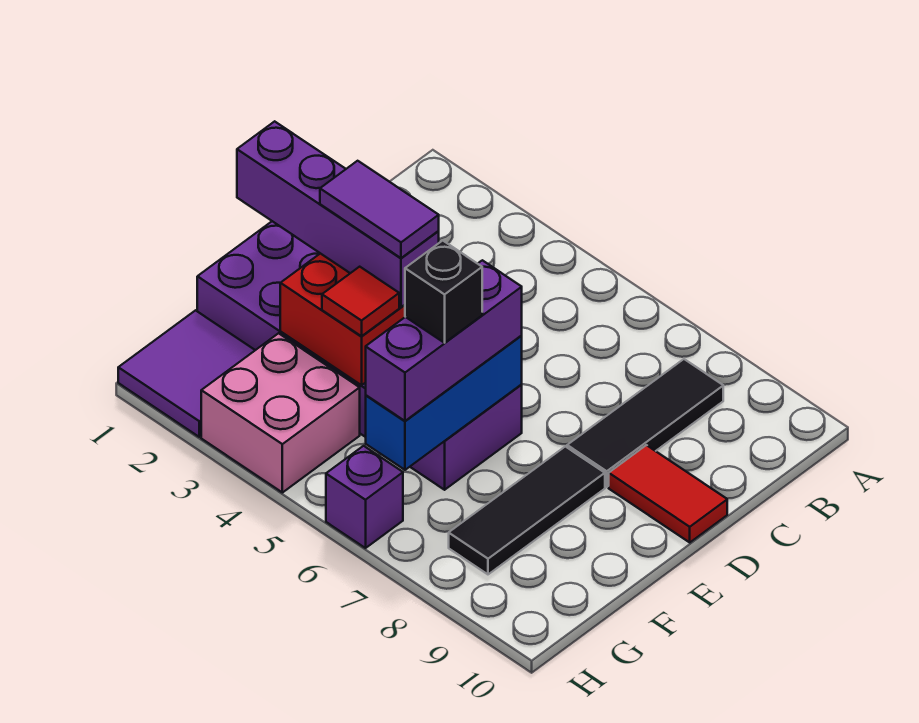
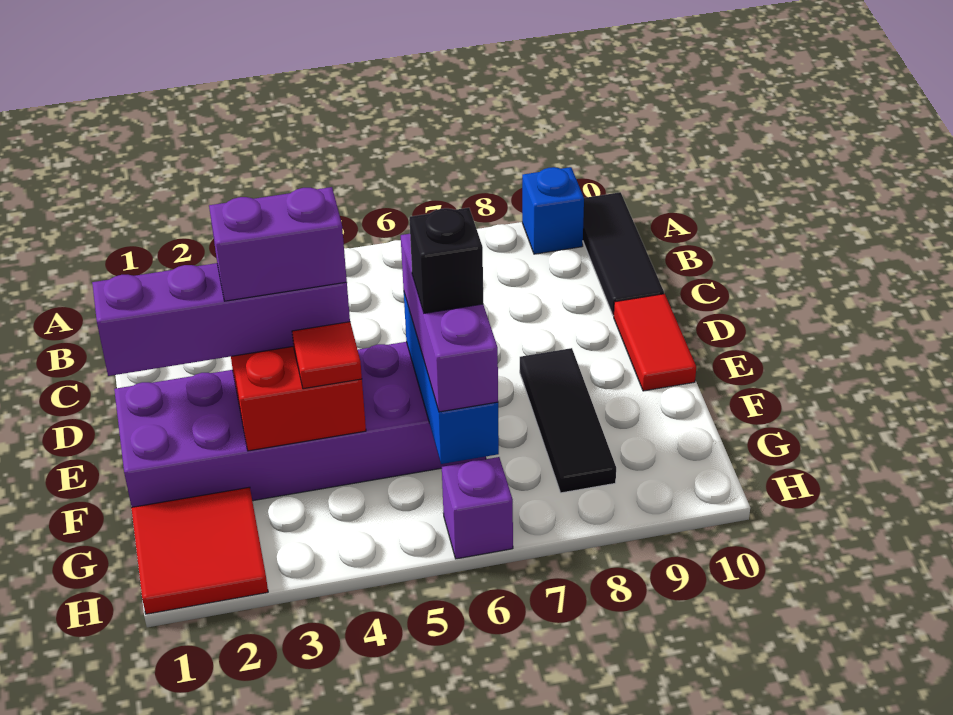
none -> blue brick A9 level 1
black tile B8:D8 level 1 -> black tile A10:C10 level 1
red tile D9:D10 level 1 -> red tile D10:E10 level 1
purple tile E3:E4 level 4 -> purple brick E3:E4 level 4
purple tile G1:H2 level 1 -> red tile G1:H2 level 1
pink brick G3:H4 level 1 -> none

